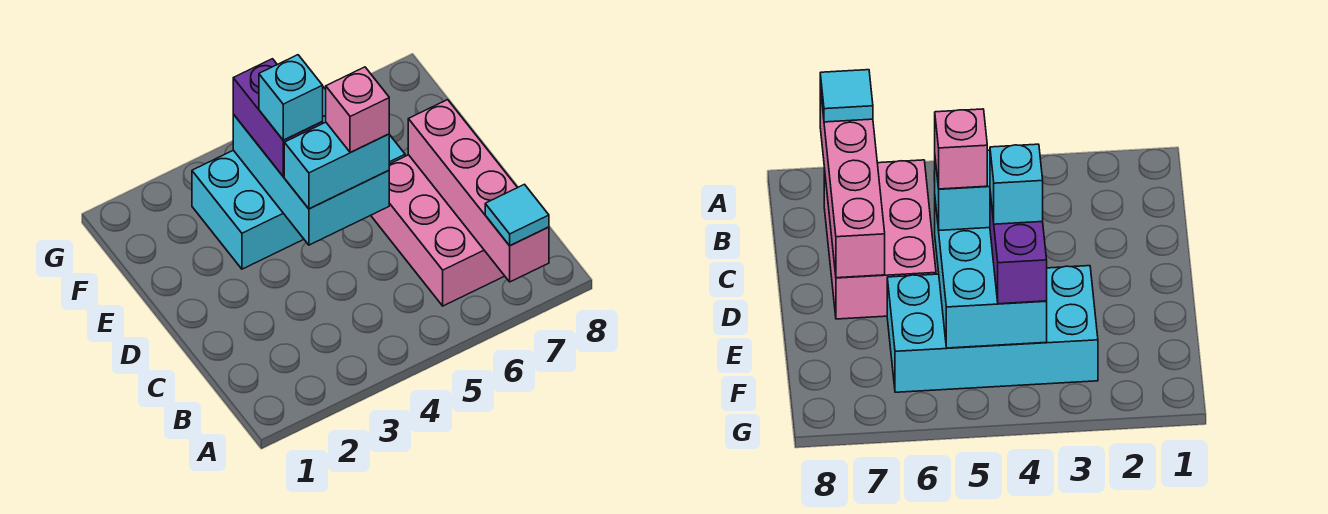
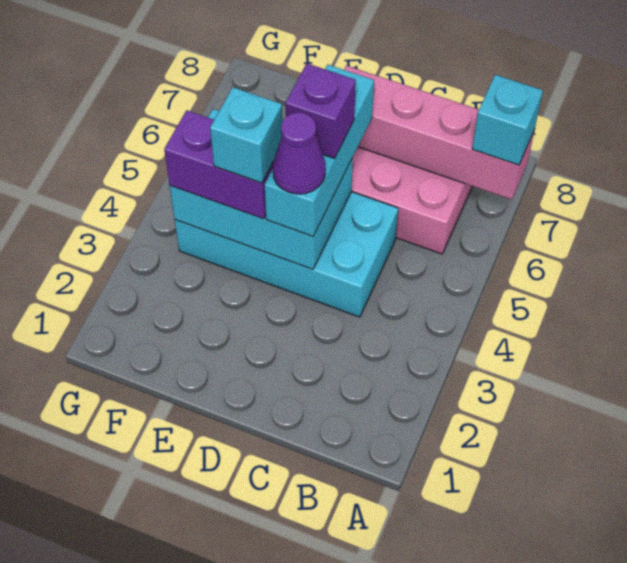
cyan tile A7 level 3 -> cyan brick A7 level 3
cyan brick D4:D5 level 3 -> cyan brick D4:D6 level 3
none -> purple cone D4 level 4
pink brick D5 level 4 -> purple brick D5 level 4
cyan brick E3:F6 level 1 -> cyan brick C4:F5 level 1

